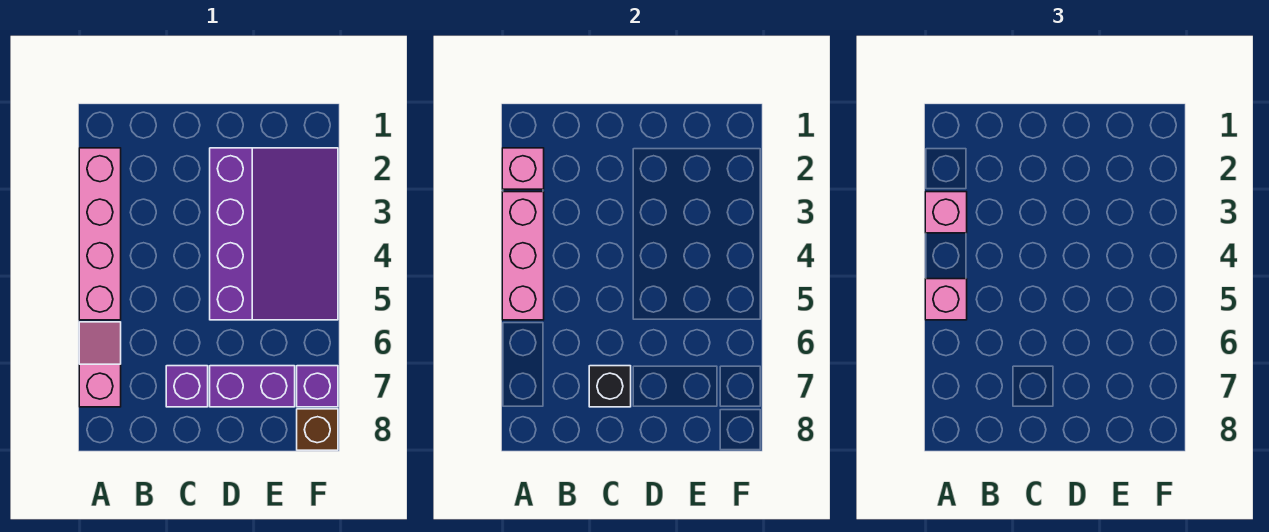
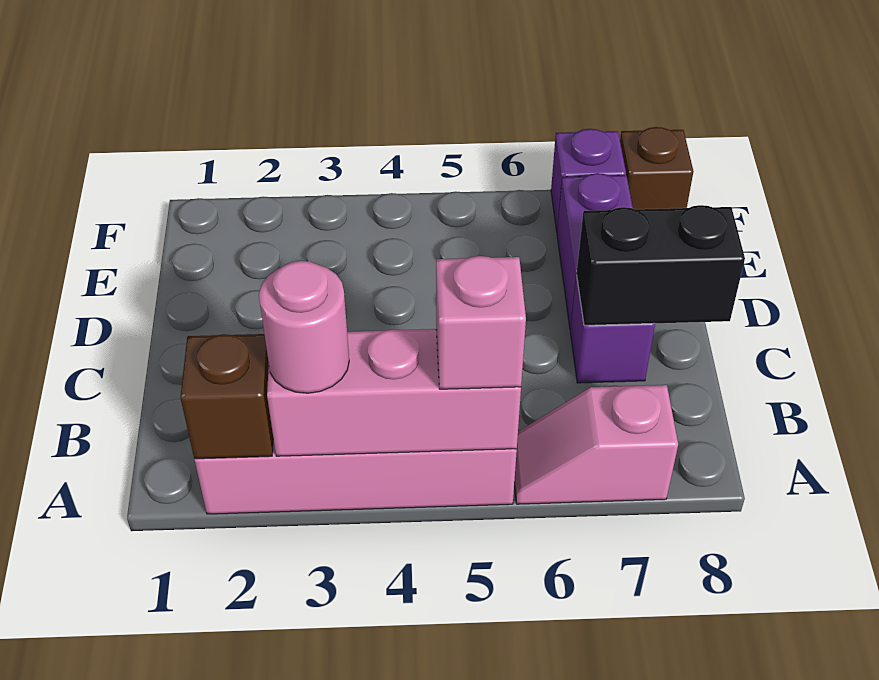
pink brick A2 level 2 -> brown brick A2 level 2
pink brick A3 level 3 -> pink round brick A3 level 3
black brick C7 level 2 -> black brick C7:C8 level 2
purple slope D2:F5 level 1 top D -> none

